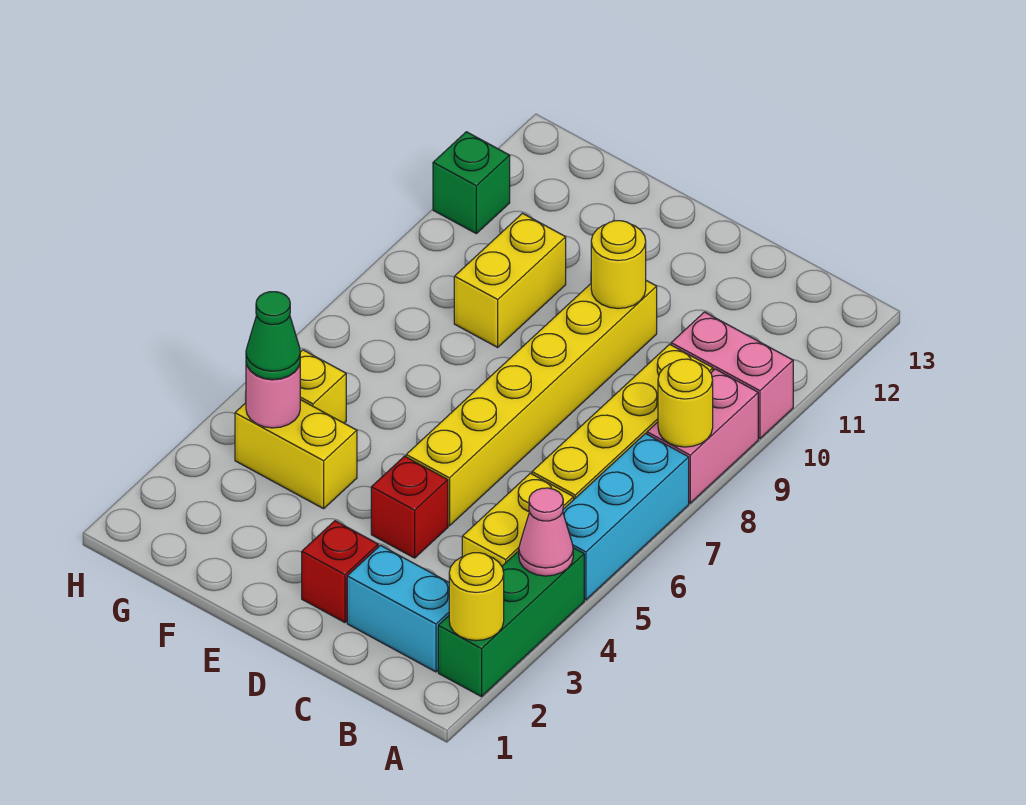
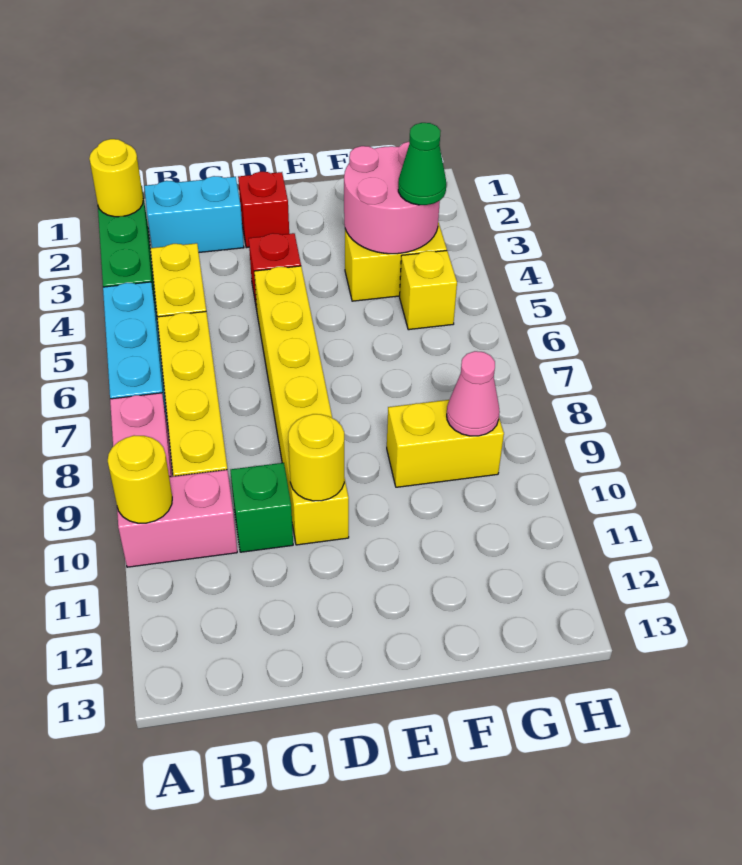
pink cone A4 level 2 -> pink cone G9 level 2
yellow round brick A8 level 2 -> yellow round brick A10 level 2
yellow brick F9:F10 level 1 -> yellow brick F9:G9 level 1
pink round brick G4 level 2 -> pink round brick F3:G4 level 2
green brick H11 level 1 -> green brick C10 level 1

